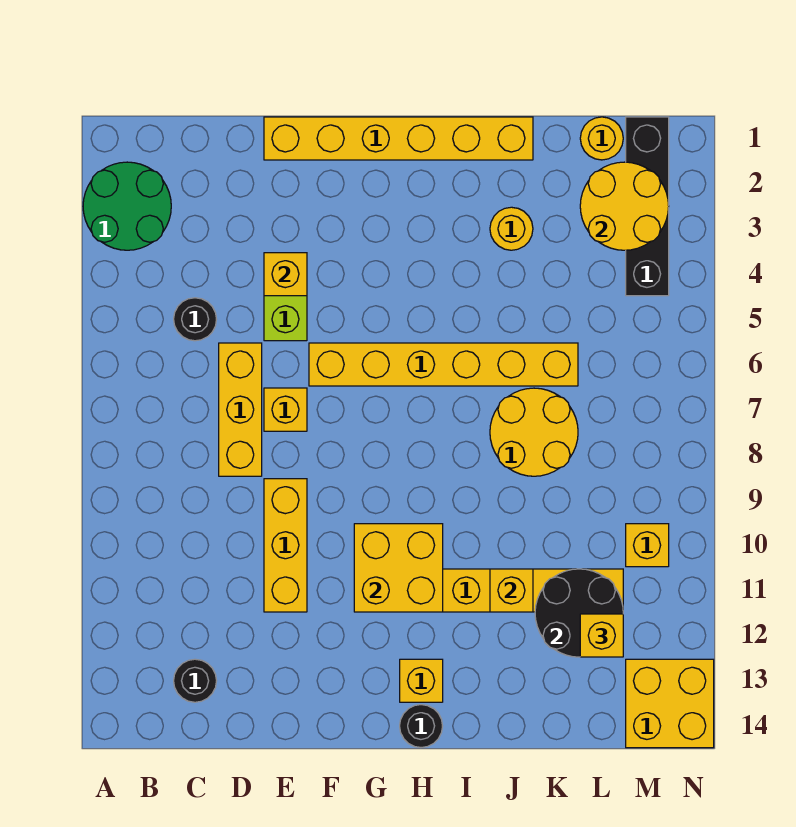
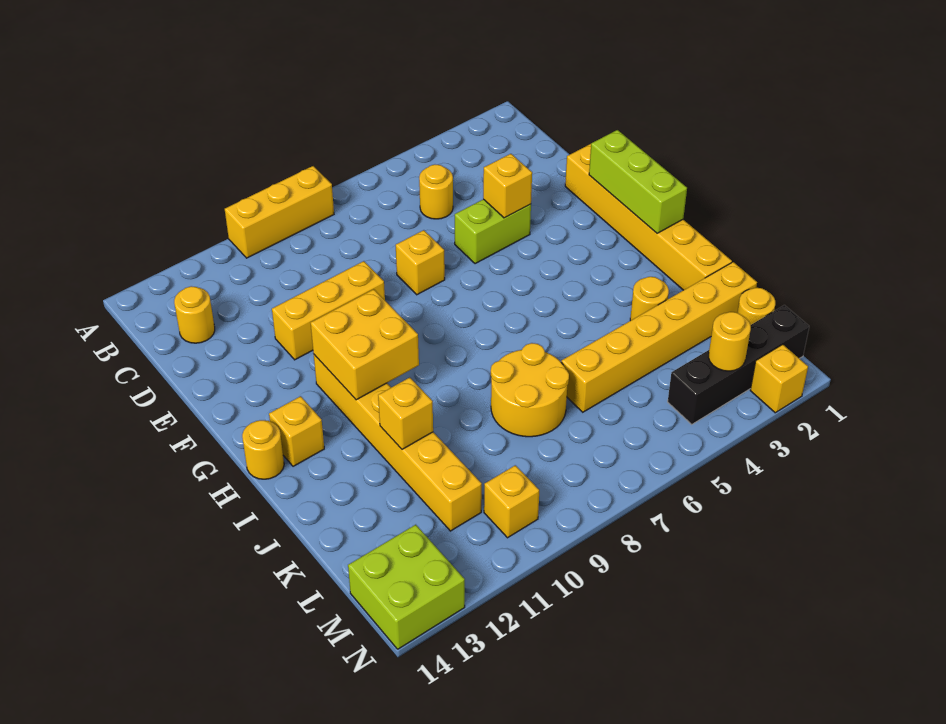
green round brick A2:B3 level 1 -> none
black round brick C5 level 1 -> yellow round brick C5 level 1
black round brick C13 level 1 -> yellow round brick C13 level 1
yellow brick D6:D8 level 1 -> yellow brick A8:A10 level 1
none -> lime brick F1:H1 level 2
yellow brick F6:K6 level 1 -> yellow brick K1:K6 level 1
black round brick H14 level 1 -> yellow round brick H14 level 1
black round brick K11:L12 level 2 -> none
yellow round brick L2:M3 level 2 -> yellow round brick M3 level 2
yellow brick L12 level 3 -> yellow brick N2 level 1
yellow brick M13:N14 level 1 -> lime brick M13:N14 level 1

